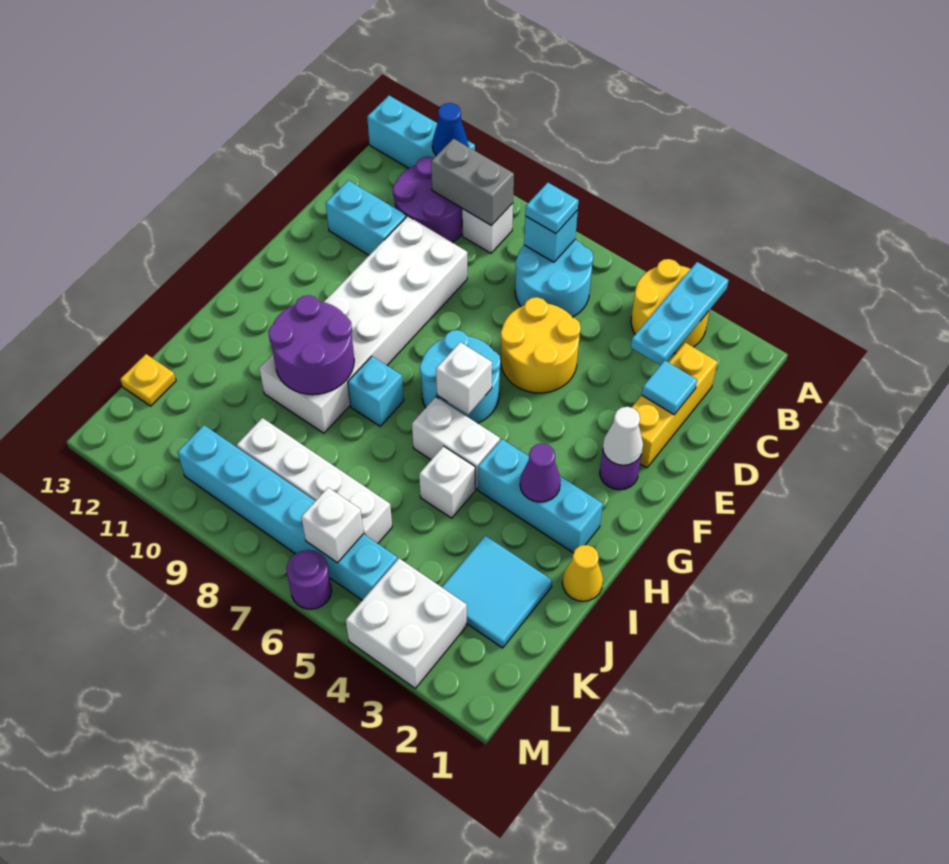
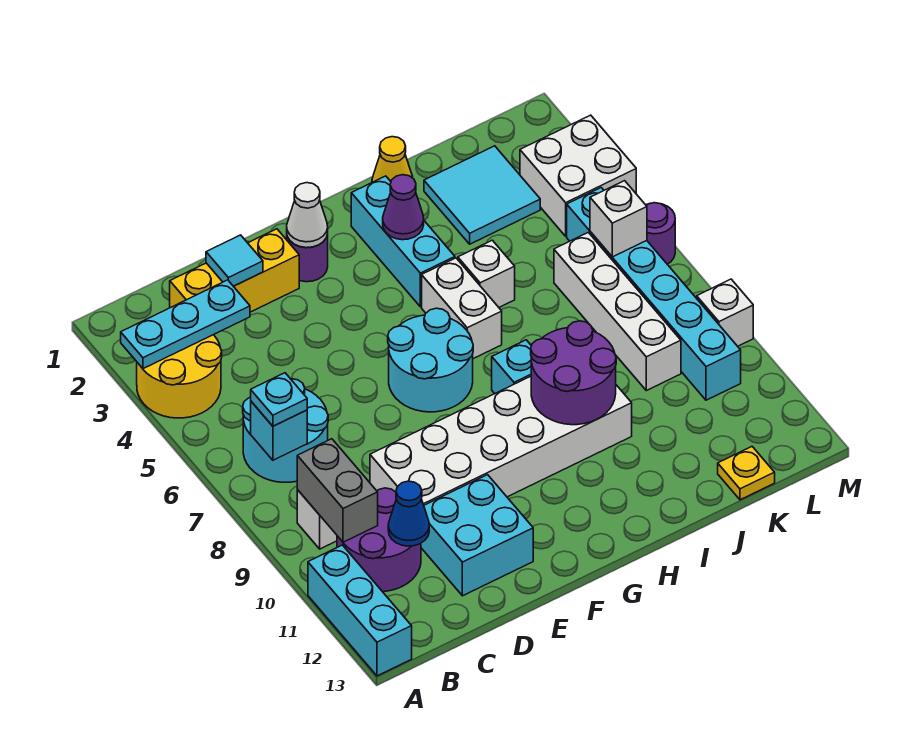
blue cone A11 level 2 -> blue cone C11 level 2
yellow round brick D5:E6 level 1 -> none
cyan brick D11:D12 level 1 -> cyan brick D11:E12 level 1
white brick G6 level 2 -> white brick M9 level 1

